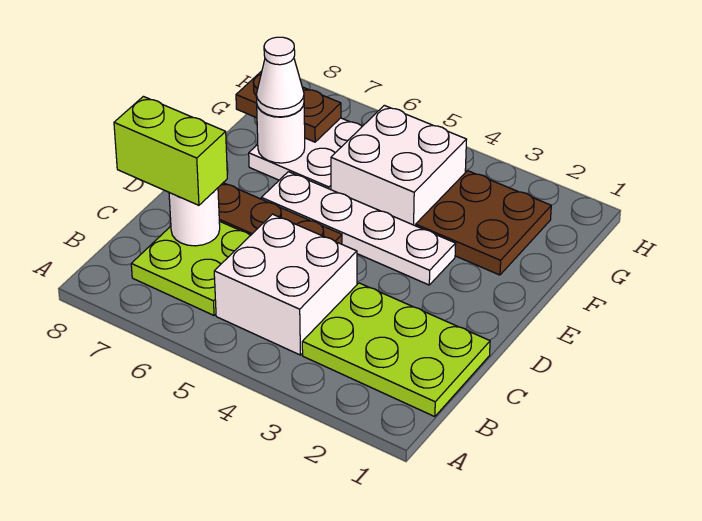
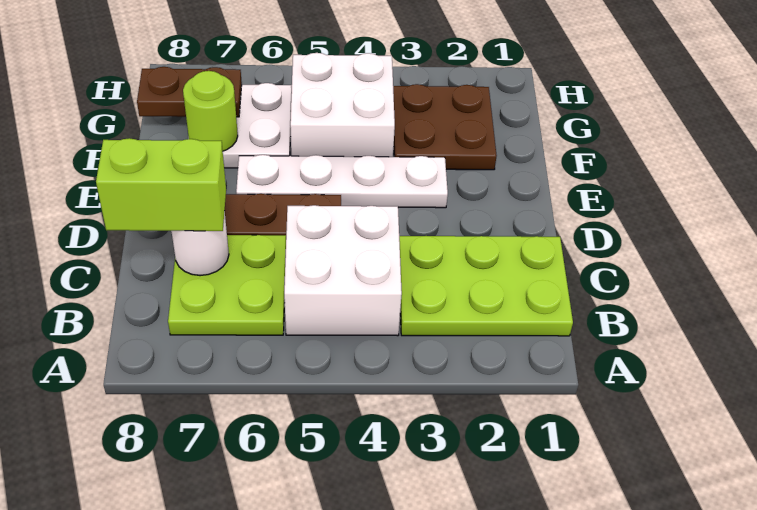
white round brick F7 level 2 -> lime round brick F7 level 2
white cone F7 level 3 -> none

